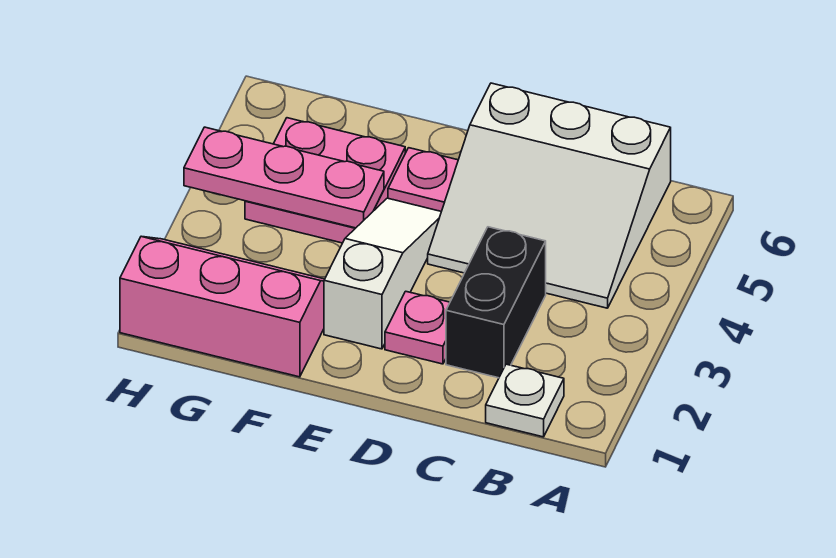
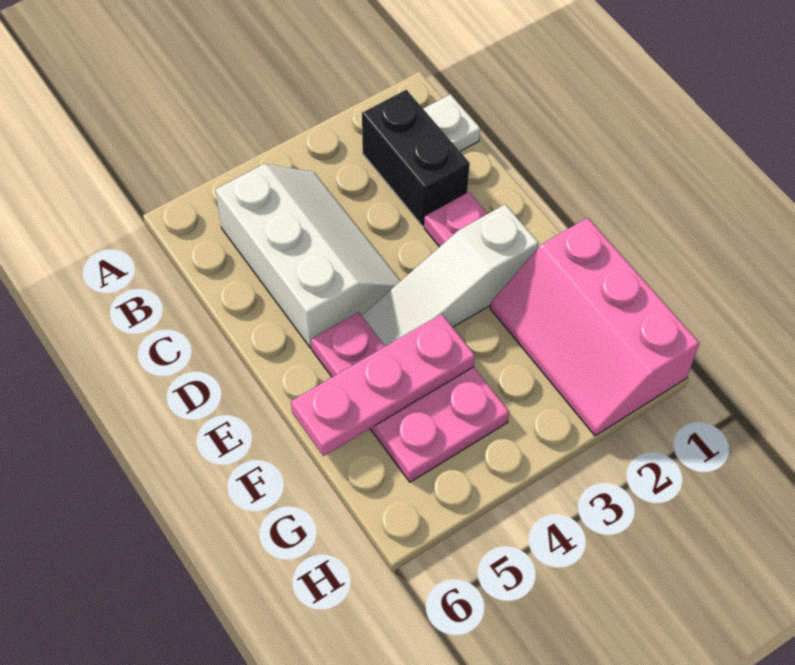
white slope B4:D6 level 1 top 6 -> white slope B4:D5 level 1 top 5
black brick C2:C3 level 1 -> black brick B2:C2 level 1
pink plate F4:H4 level 2 -> pink plate F4:F6 level 2

